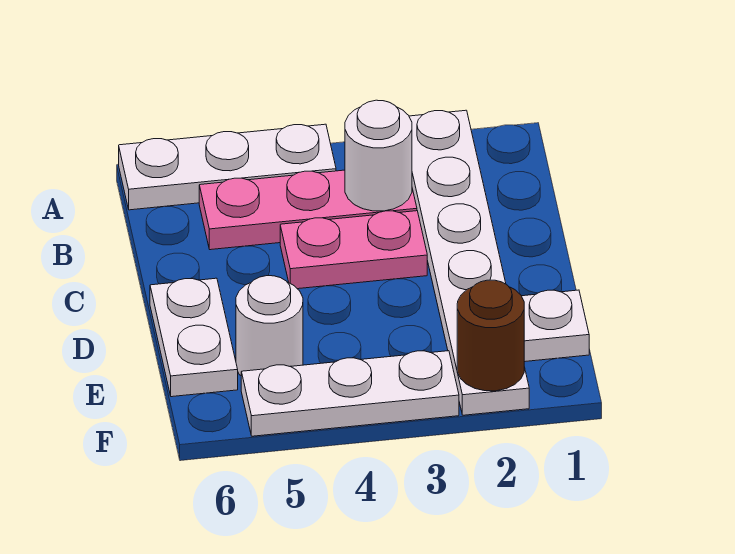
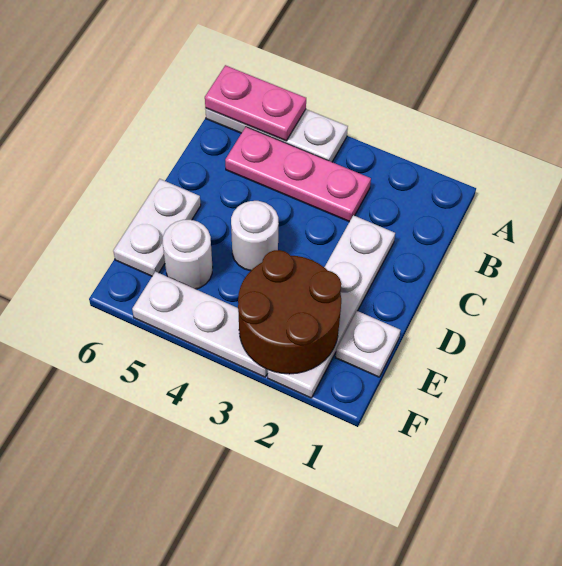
white plate A2:F2 level 1 -> white plate C2:F2 level 1
white round brick B3 level 2 -> white round brick D4 level 1
pink plate C3:C4 level 1 -> pink plate A5:A6 level 2
brown round brick F2 level 2 -> brown round brick E2:F3 level 2

